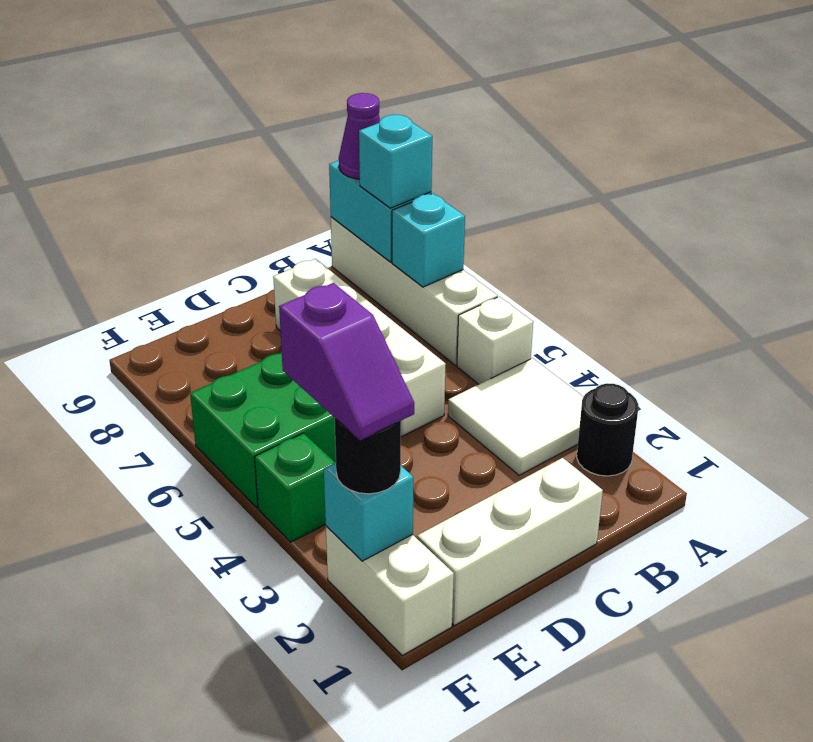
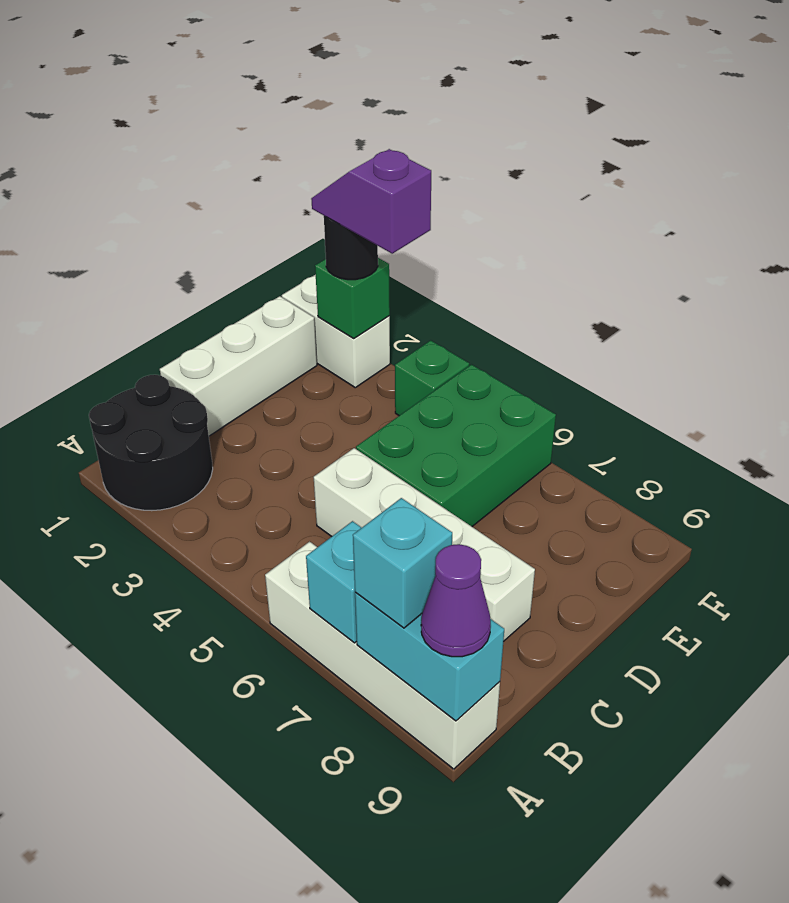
black round brick A2 level 1 -> black round brick A1:B2 level 1
white tile A3:B4 level 1 -> none
white brick A5 level 1 -> none
cyan brick F2 level 2 -> green brick F2 level 2

